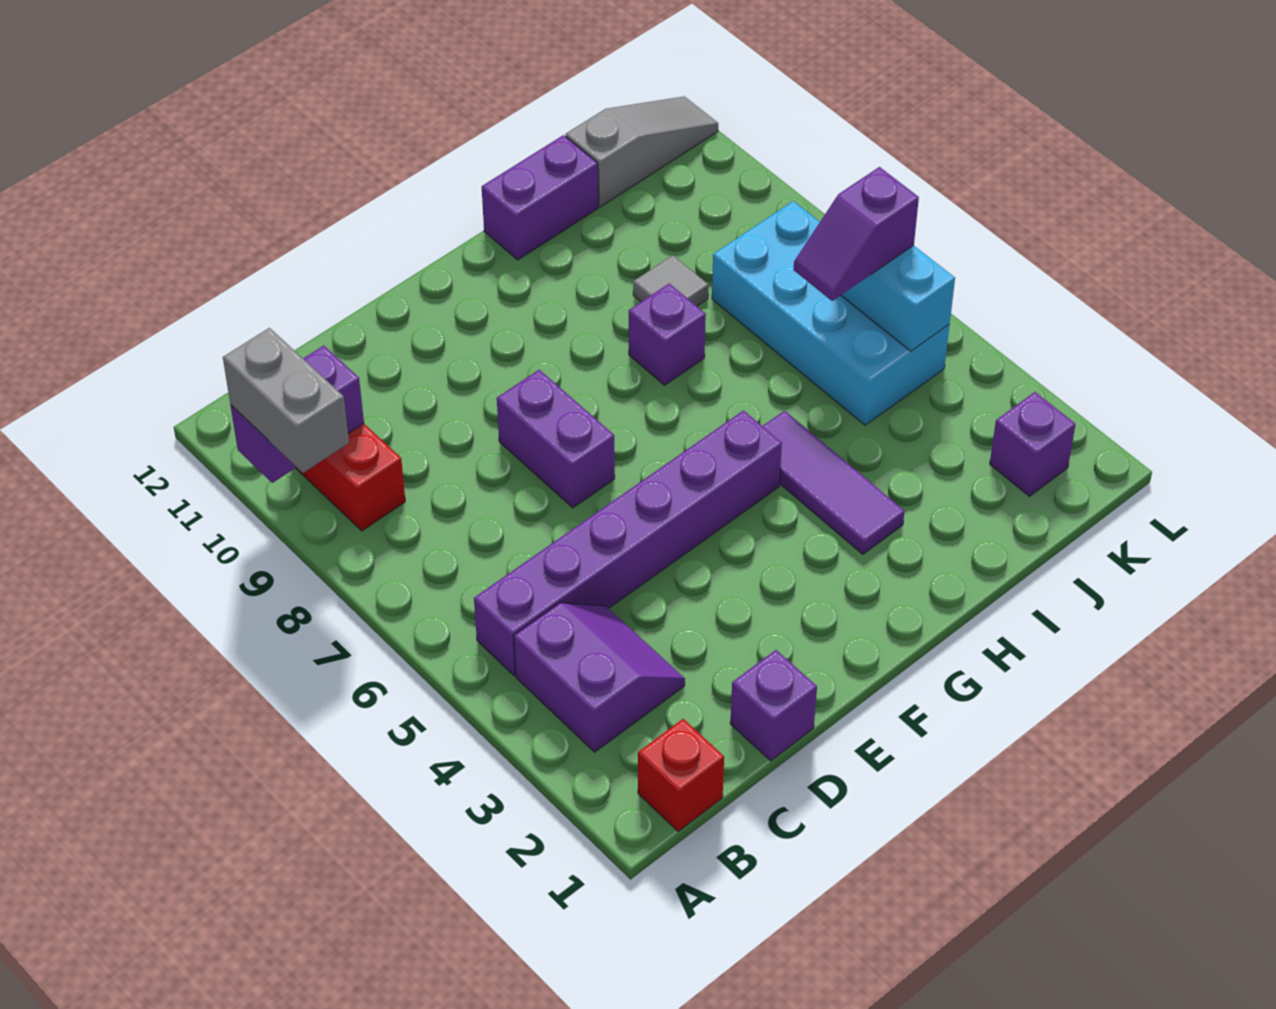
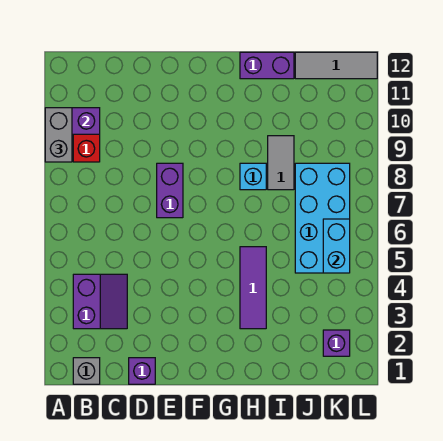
red brick B1 level 1 -> grey brick B1 level 1
purple brick B5:G5 level 1 -> none
purple brick H8 level 1 -> cyan brick H8 level 1
grey tile I9 level 1 -> grey tile I8:I9 level 1
purple slope J6:K6 level 3 top K -> none
grey slope J12:L12 level 1 top J -> grey tile J12:L12 level 1

